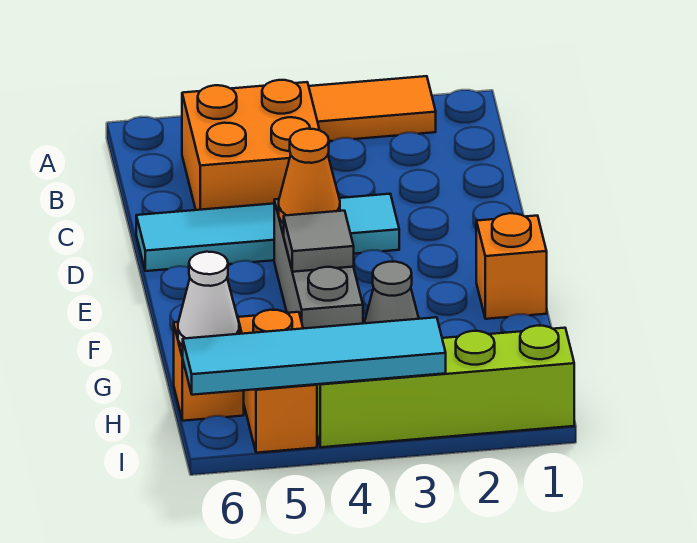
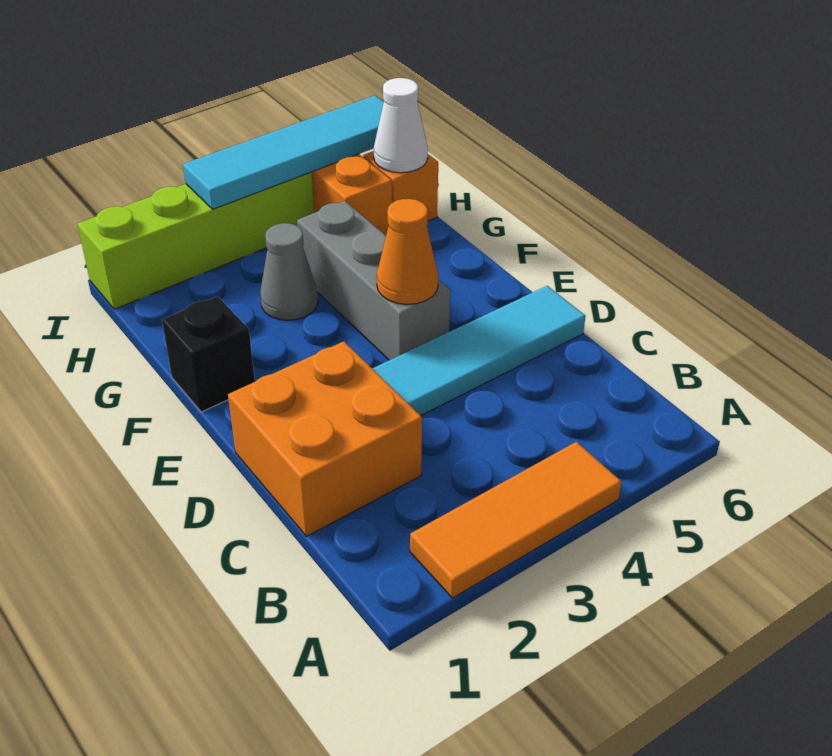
orange brick B4:C5 level 1 -> orange brick C1:D2 level 1
orange brick F1 level 1 -> black brick F1 level 1
grey tile F4 level 2 -> none

